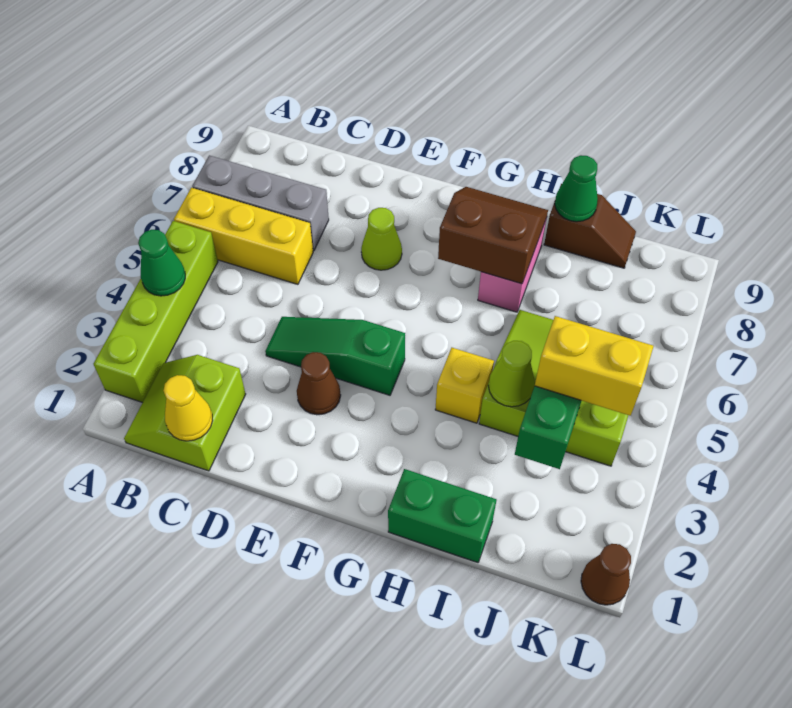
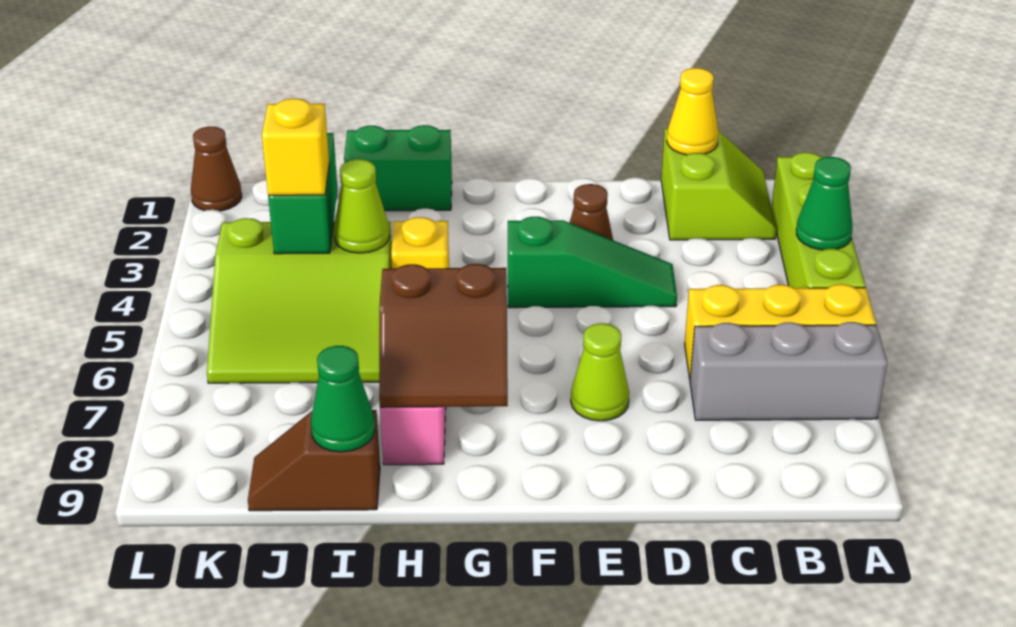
yellow brick J4:K4 level 3 -> yellow brick J4 level 3

